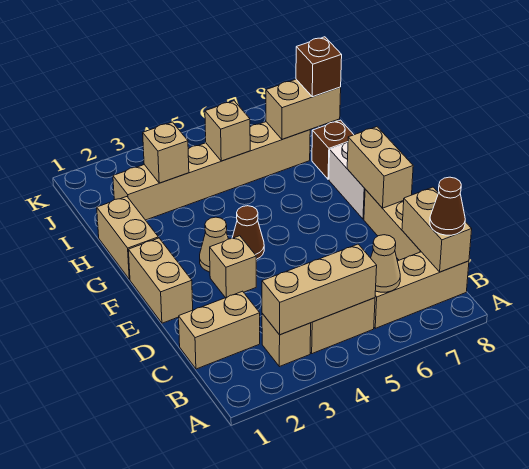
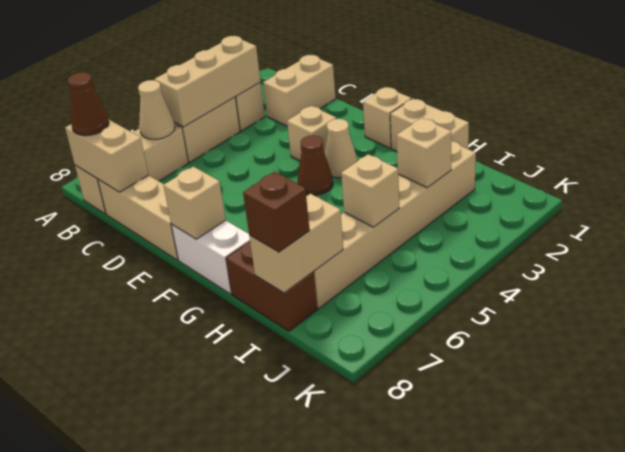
tan brick E1:F1 level 1 -> tan brick F1 level 1
tan brick E8:F8 level 2 -> tan brick F8 level 2
brown brick H8 level 1 -> brown brick H8:I8 level 1

